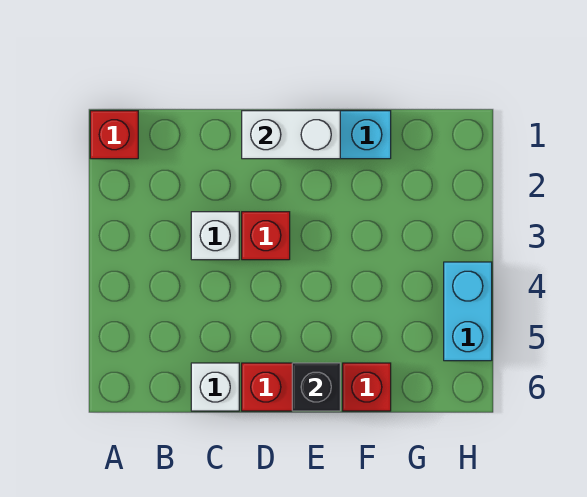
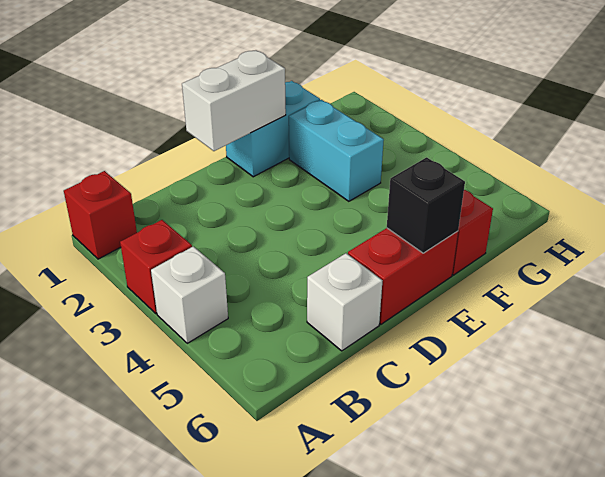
white brick C3 level 1 -> white brick A4 level 1
red brick D3 level 1 -> red brick A3 level 1
cyan brick H4:H5 level 1 -> cyan brick F2:F3 level 1

